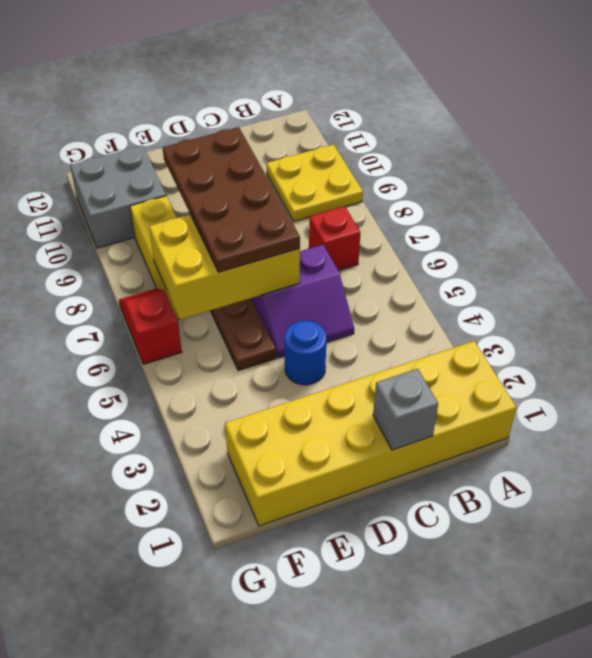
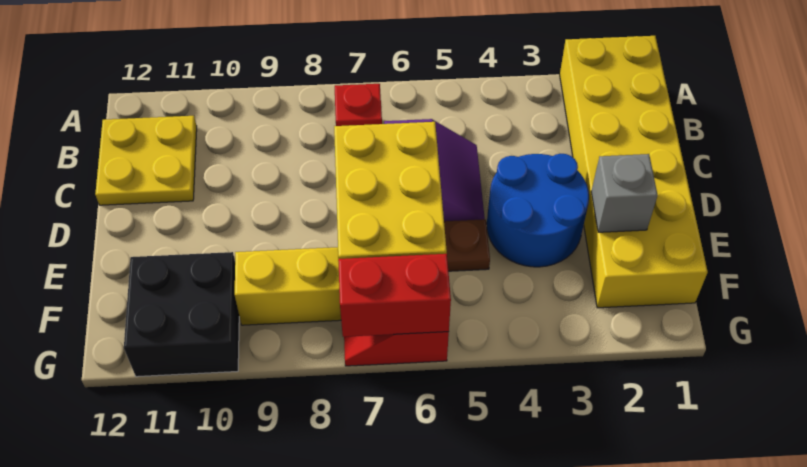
yellow plate A9:B10 level 1 -> yellow plate B11:C12 level 1
grey brick C1 level 2 -> grey brick E2 level 2
blue round brick D4 level 1 -> blue round brick D3:E4 level 1
brown plate D6:E9 level 3 -> none
grey brick F10:G11 level 1 -> black brick F10:G11 level 1
none -> red brick G6:G7 level 2

